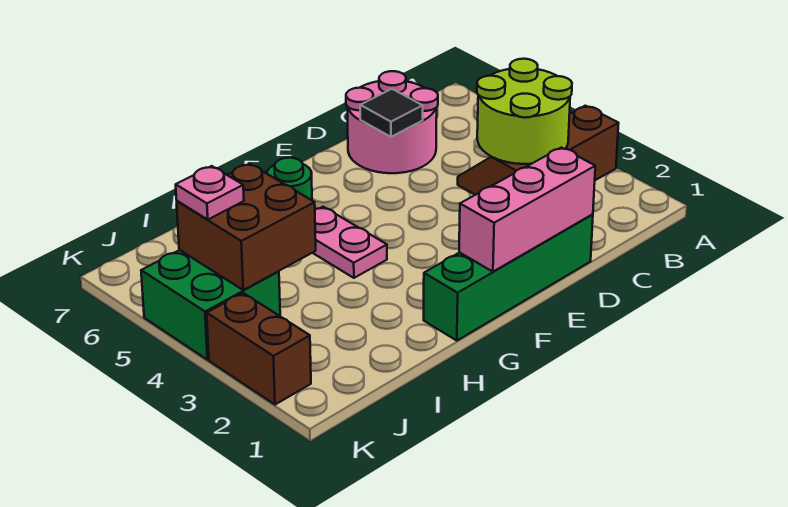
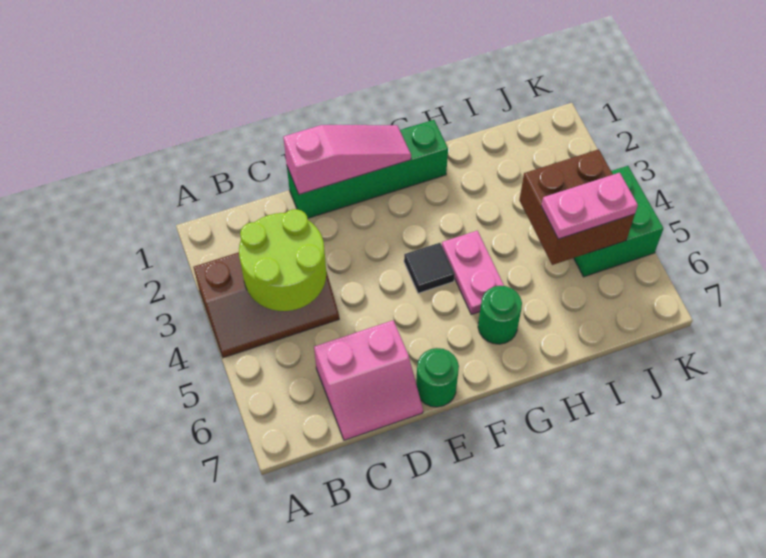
pink round brick C6:D7 level 1 -> pink slope C6:D7 level 1 top 6
pink brick D1:F1 level 2 -> pink slope D1:F1 level 2 top D
black tile D6 level 2 -> black tile F4 level 1
none -> green round brick E7 level 1
pink plate J5 level 3 -> pink plate I5:J5 level 3
brown brick K2:K3 level 1 -> none

